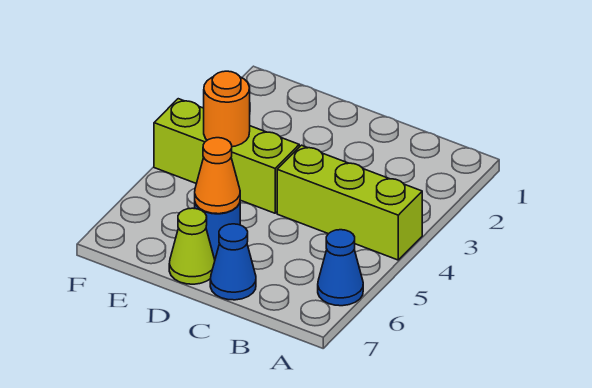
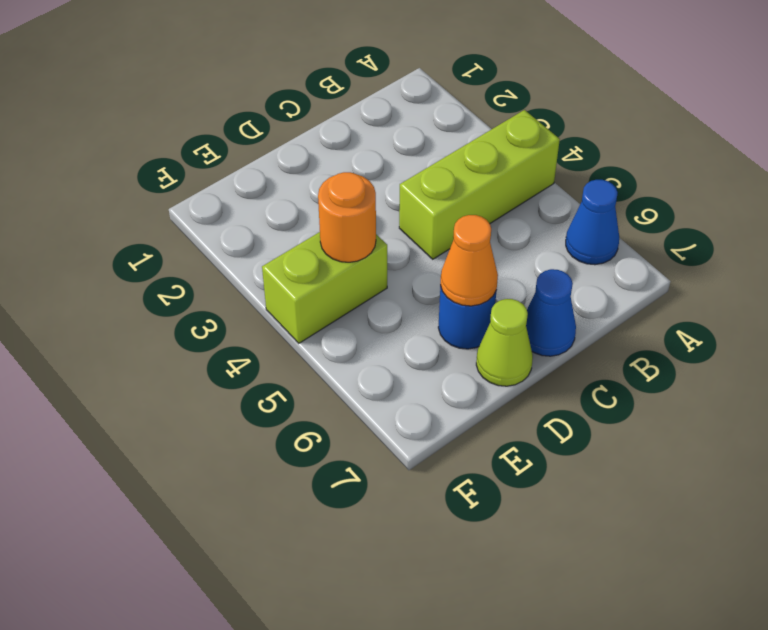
lime brick D4:F4 level 1 -> lime brick E4:F4 level 1

